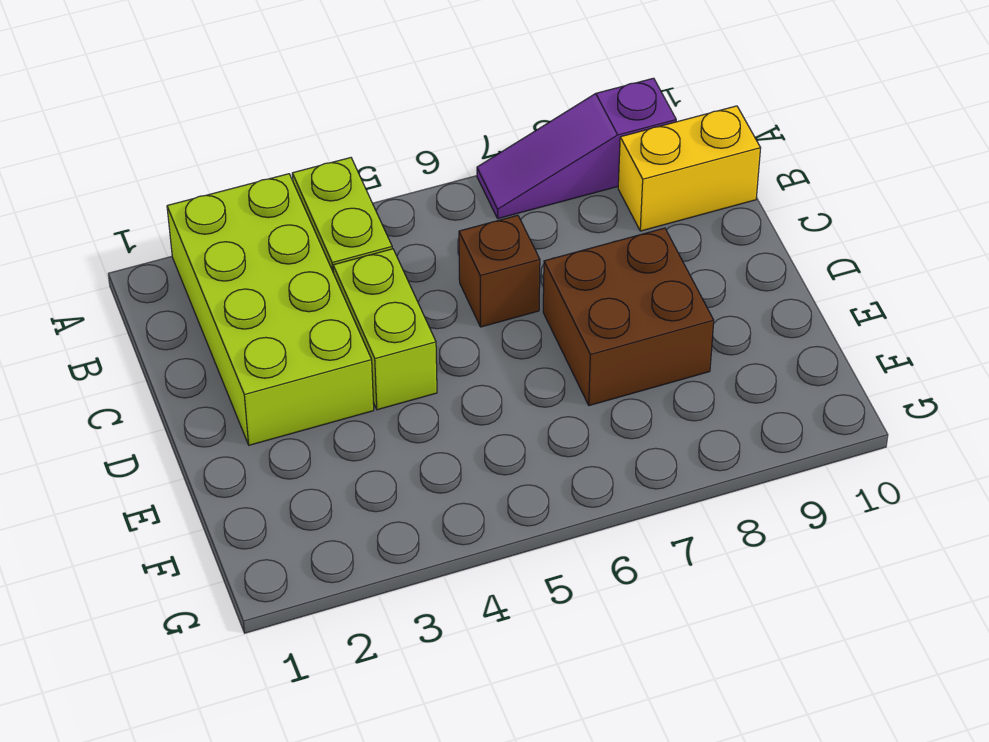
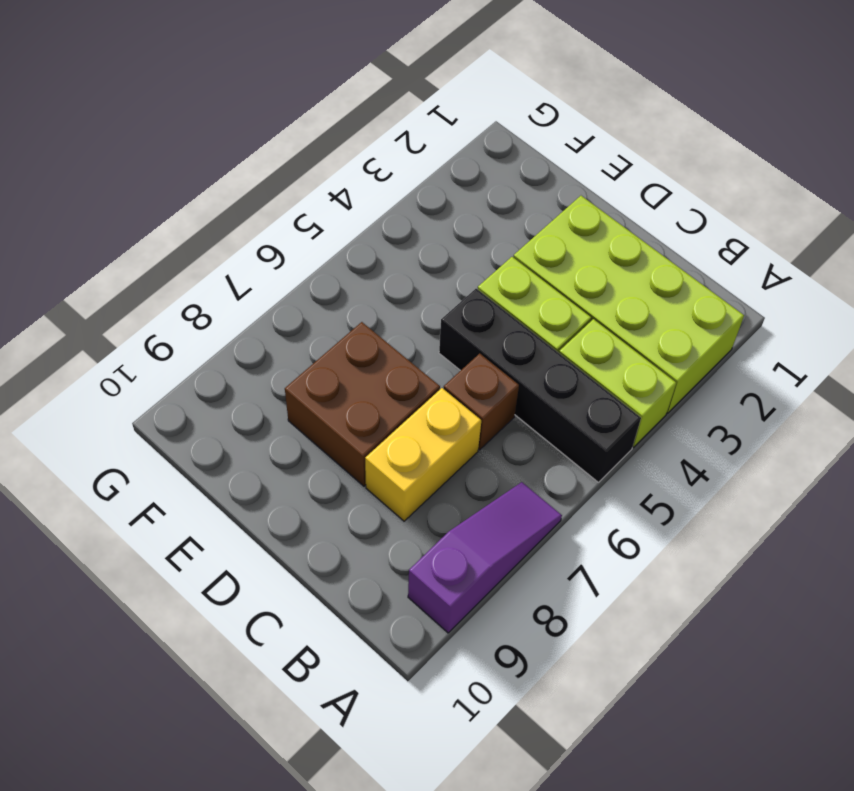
none -> black brick A5:D5 level 1
yellow brick B9:B10 level 1 -> yellow brick C7:C8 level 1

